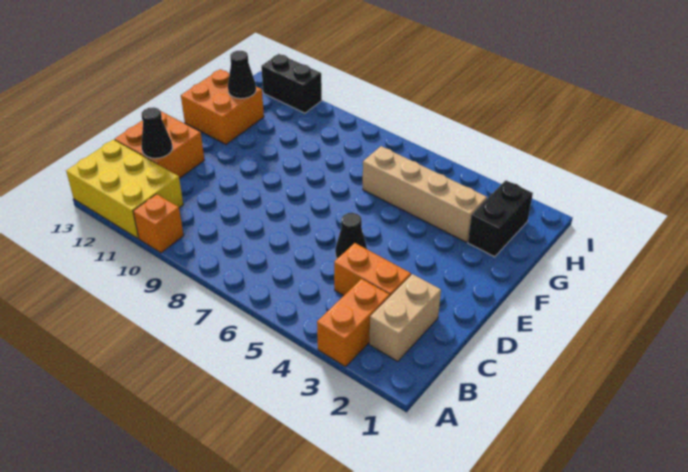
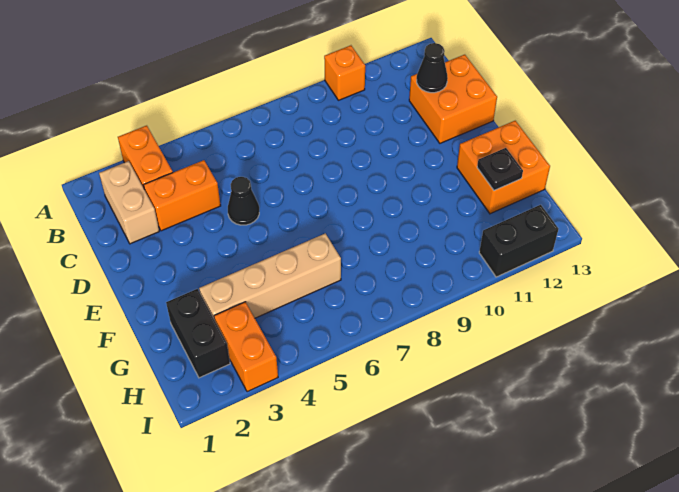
yellow brick A11:B13 level 1 -> none
black cone G12 level 2 -> black plate G12 level 2
none -> orange brick H3:I3 level 1

